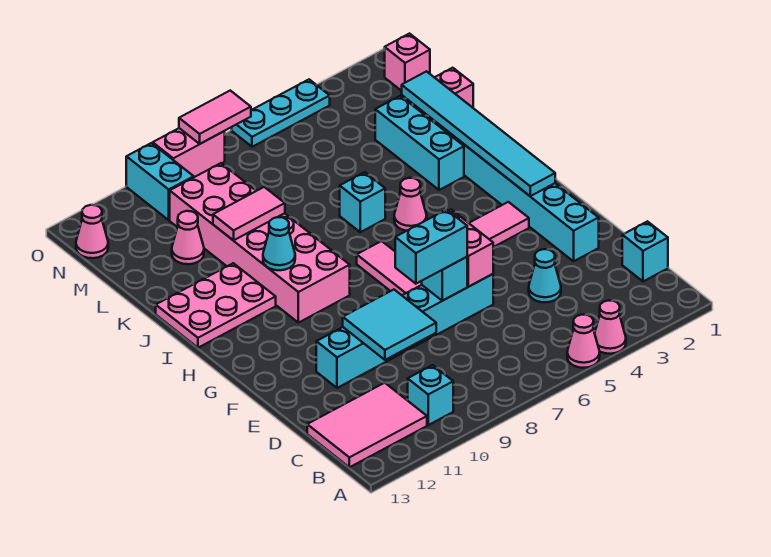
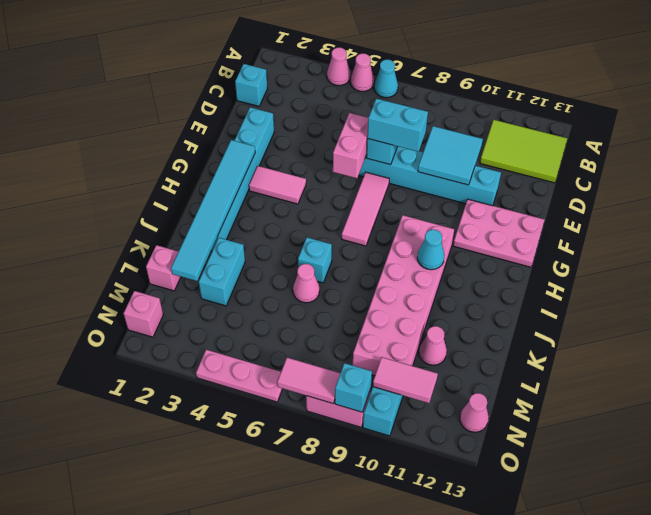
cyan brick B10 level 1 -> cyan brick O9 level 2
pink tile B11:C13 level 1 -> lime tile B11:C13 level 1
cyan cone D4 level 1 -> cyan cone A6 level 1
pink cone I5 level 1 -> pink cone K6 level 1
pink plate I11:J13 level 1 -> pink plate F11:G13 level 1
cyan brick J3:L3 level 1 -> cyan brick K3:L3 level 1
pink tile K9:K10 level 2 -> pink tile N10:N11 level 2
cyan plate O4:O6 level 1 -> pink plate O4:O6 level 1

